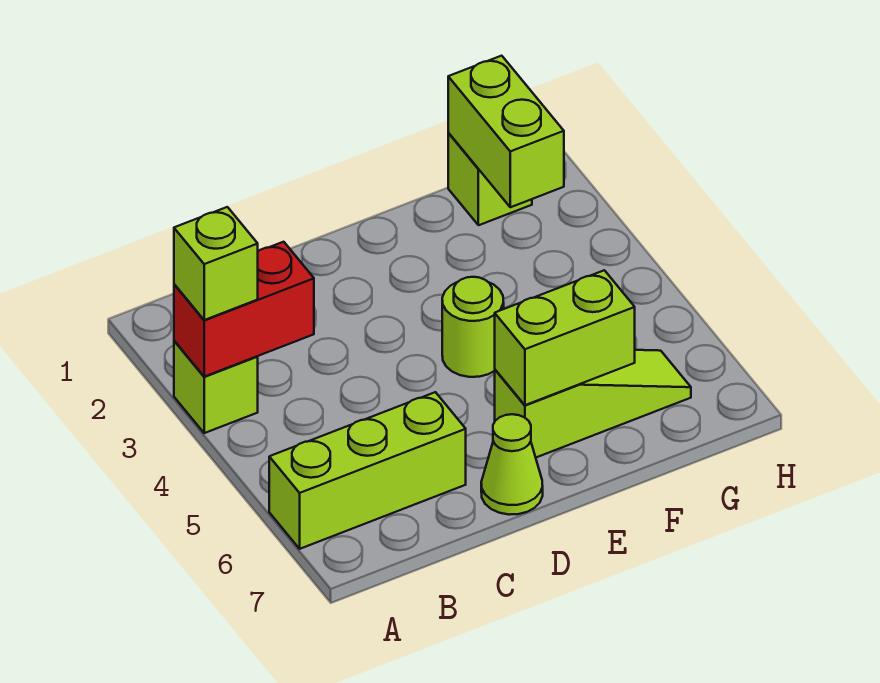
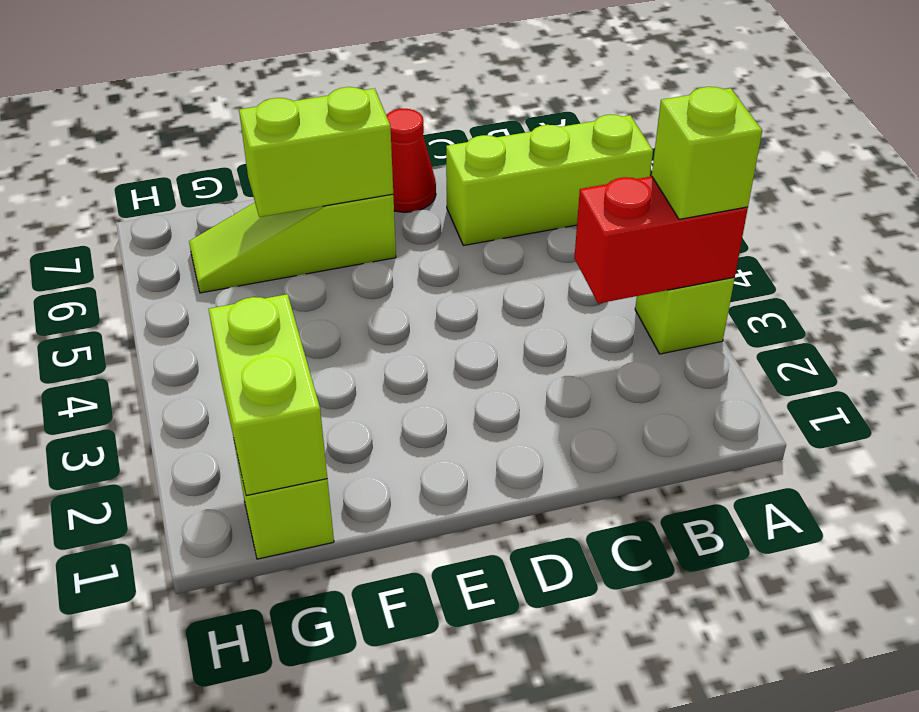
lime cone D7 level 1 -> red cone D7 level 1
lime round brick E4 level 1 -> none

